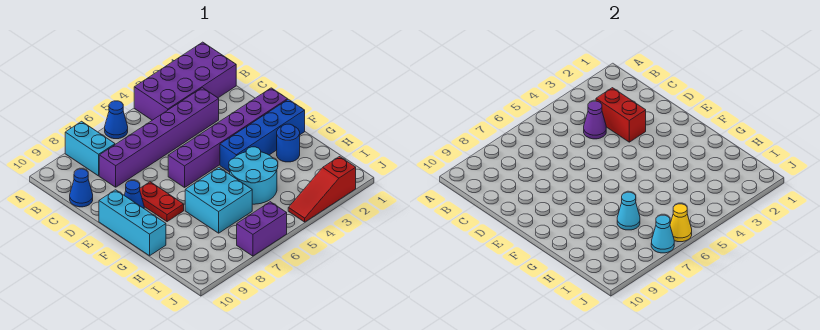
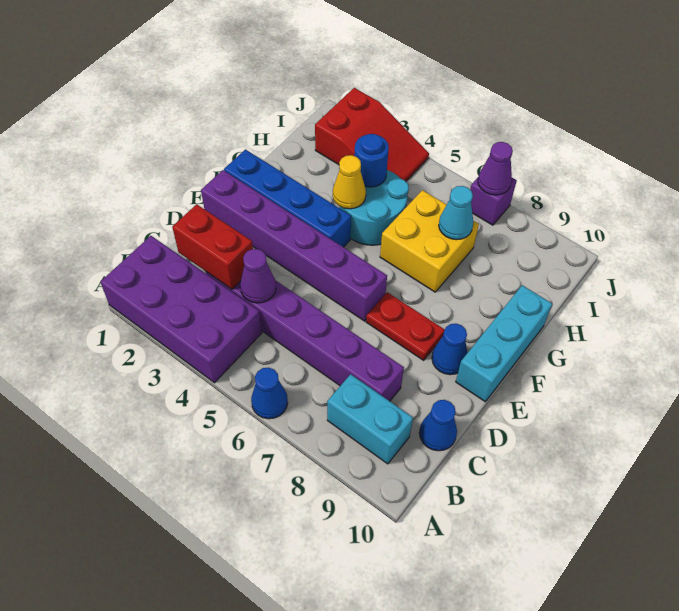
cyan brick A8:B8 level 1 -> cyan brick B8:B9 level 1
red brick C3:D3 level 2 -> red brick C2:C3 level 2
red plate E8:F8 level 1 -> red plate E7:E8 level 1
blue round brick G2 level 1 -> blue round brick H4 level 2
cyan brick G6:H7 level 1 -> yellow brick G6:H7 level 1
red slope J2:J4 level 1 top 2 -> red slope I2:J4 level 1 top 2
purple brick J6:J7 level 1 -> purple brick J7 level 1
yellow cone J6 level 2 -> yellow cone G4 level 2
cyan cone J7 level 2 -> purple cone J7 level 2

